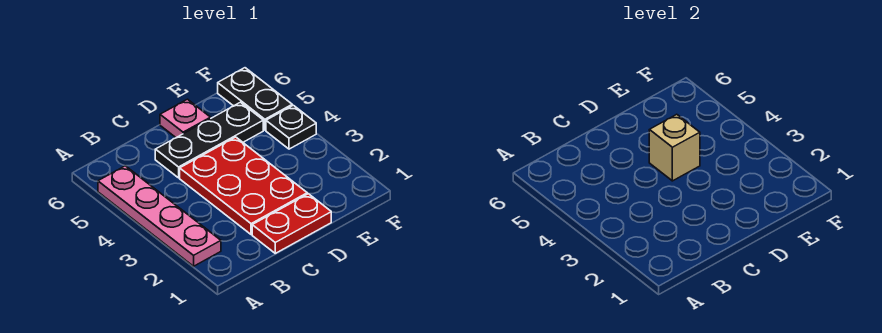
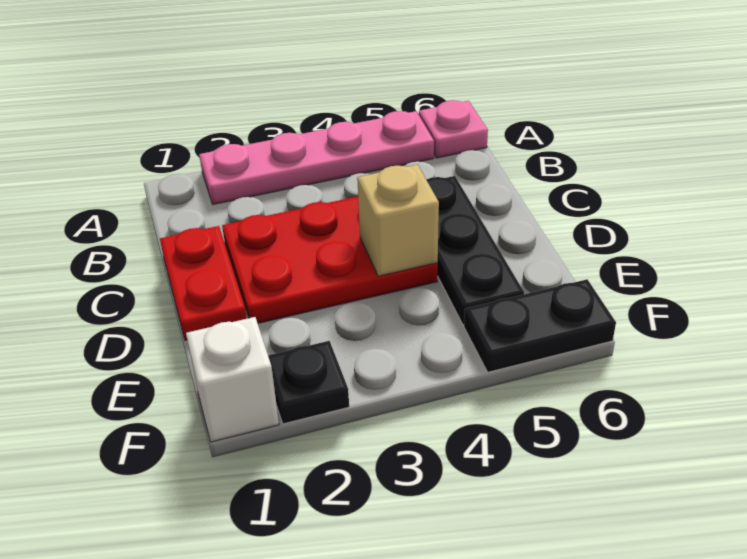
pink plate D6 level 1 -> pink plate A6 level 1
none -> white brick F1 level 1
black plate F4 level 1 -> black plate F2 level 1

